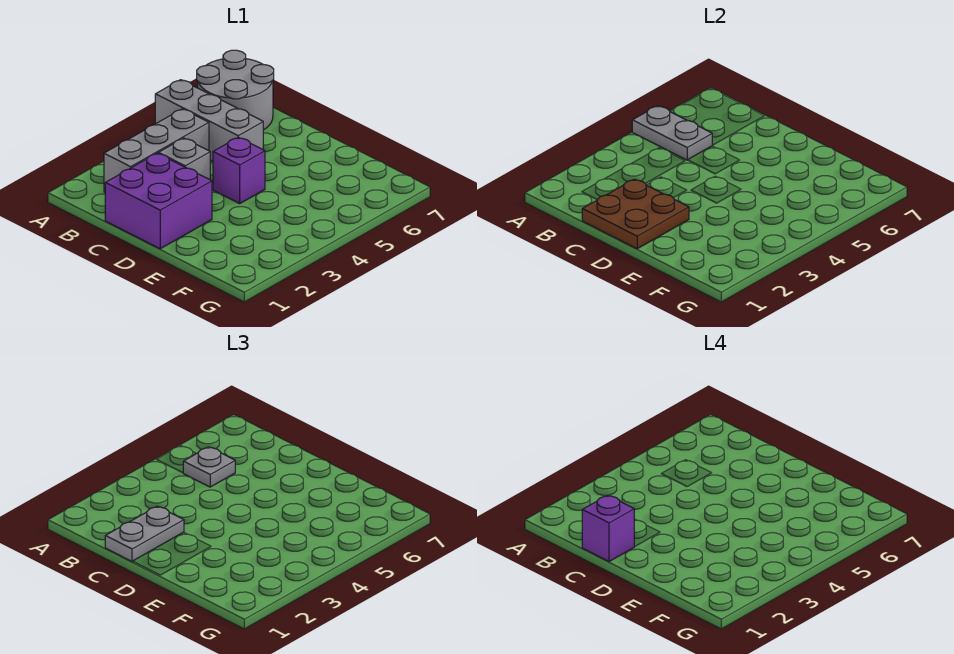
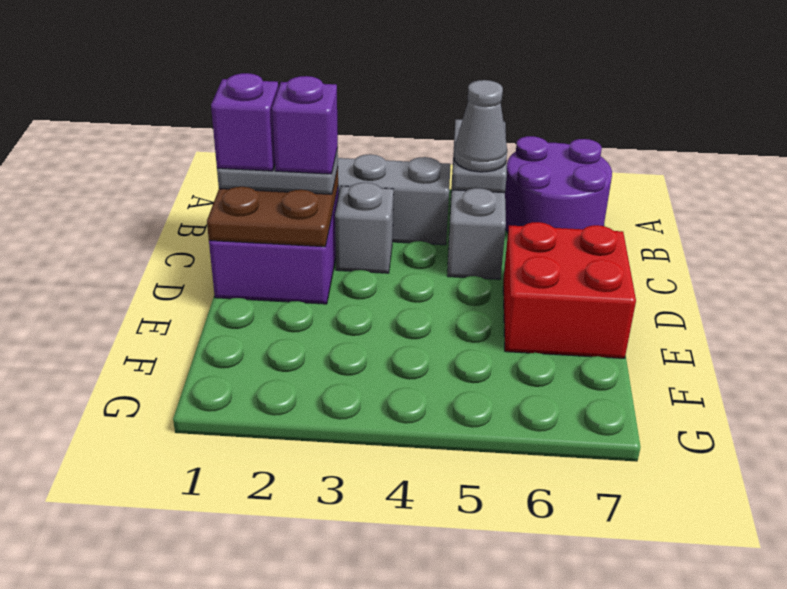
grey round brick A6:B7 level 1 -> purple round brick A6:B7 level 1
grey plate B5 level 3 -> grey cone B5 level 3
purple brick D4 level 1 -> purple brick C2 level 4
none -> red brick D6:E7 level 1

